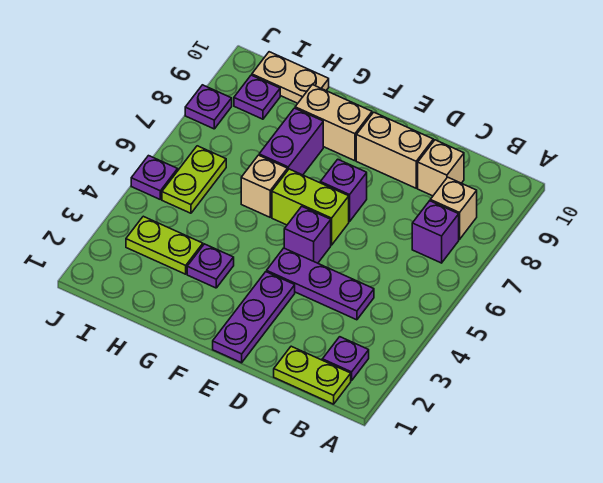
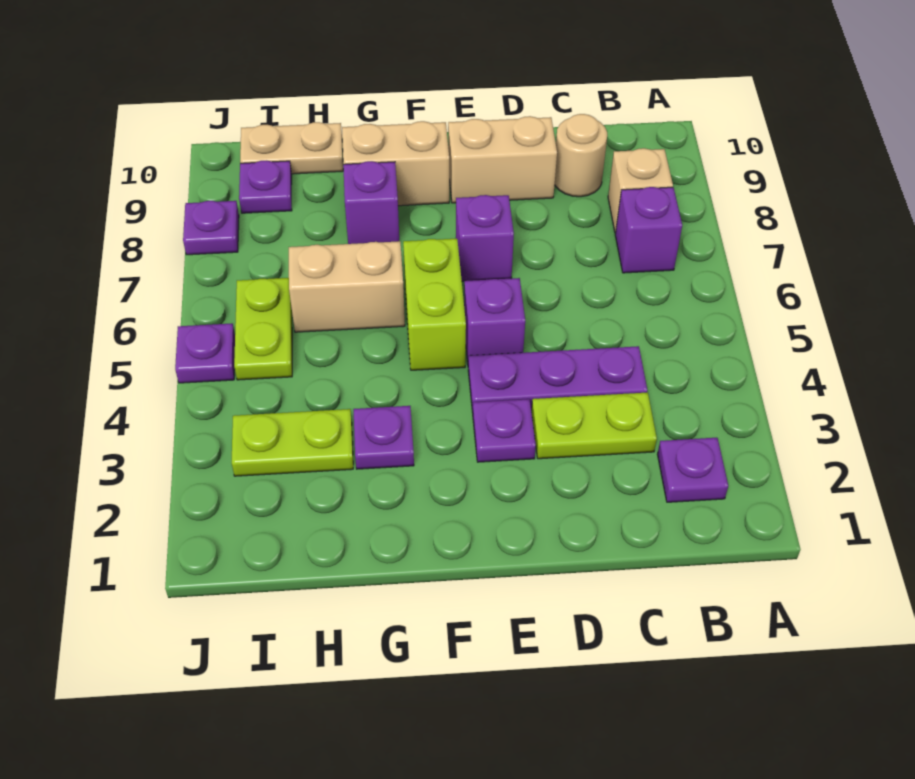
lime plate B1:C1 level 1 -> lime plate C3:D3 level 1
tan brick C9 level 1 -> tan round brick C9 level 1
purple plate E1:E3 level 1 -> purple plate E3 level 1
lime brick E6:F6 level 1 -> lime brick F5:F6 level 1
tan brick G6 level 1 -> tan brick G6:H6 level 1
purple brick G7:G8 level 1 -> purple brick G8 level 1

